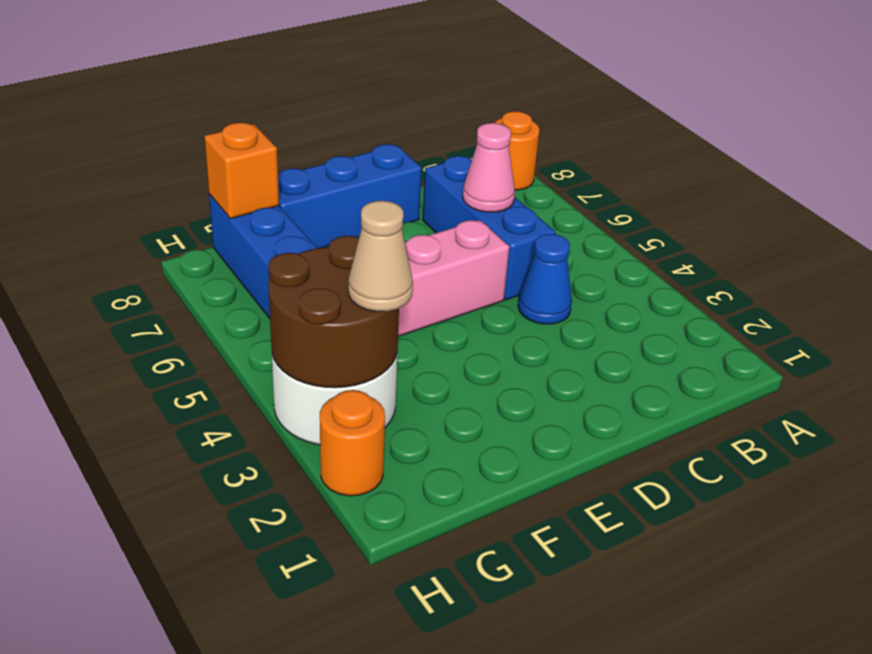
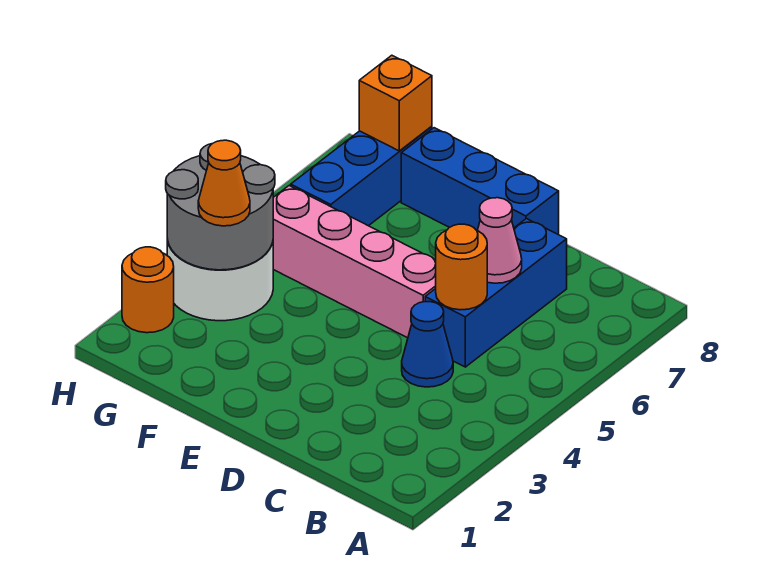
orange round brick A8 level 1 -> orange round brick C5 level 2
brown round brick G3:H4 level 2 -> grey round brick G3:H4 level 2
tan cone G3 level 3 -> orange cone G3 level 3

